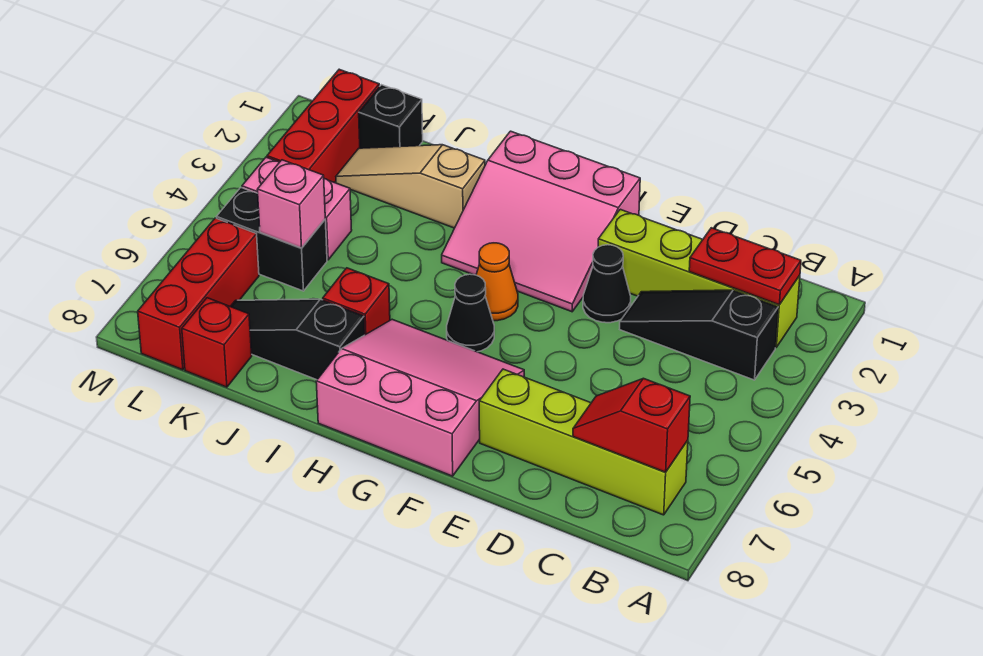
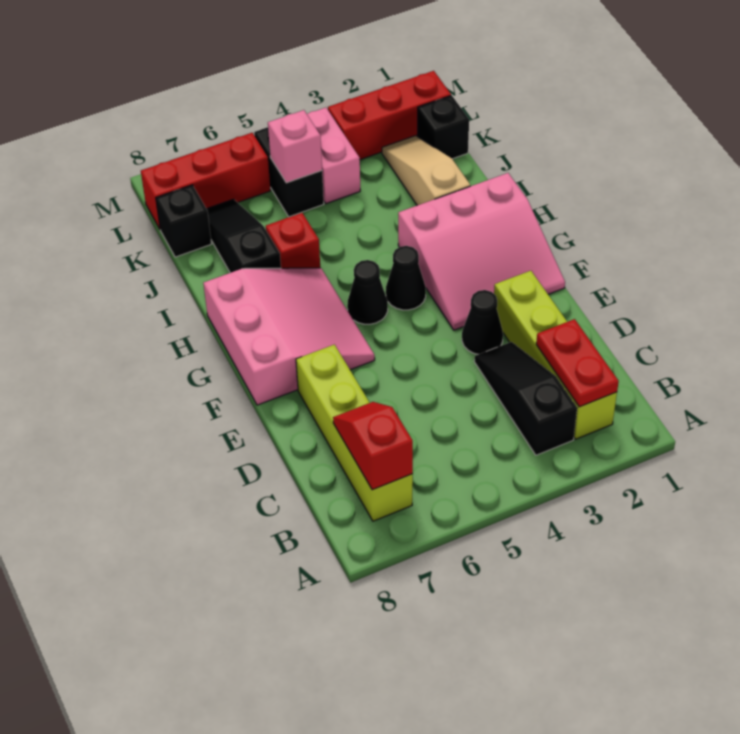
pink slope F1:H3 level 1 top 1 -> pink slope F1:H3 level 1 top H
orange cone G4 level 1 -> black cone G4 level 1
red brick K8 level 1 -> black brick K8 level 1

